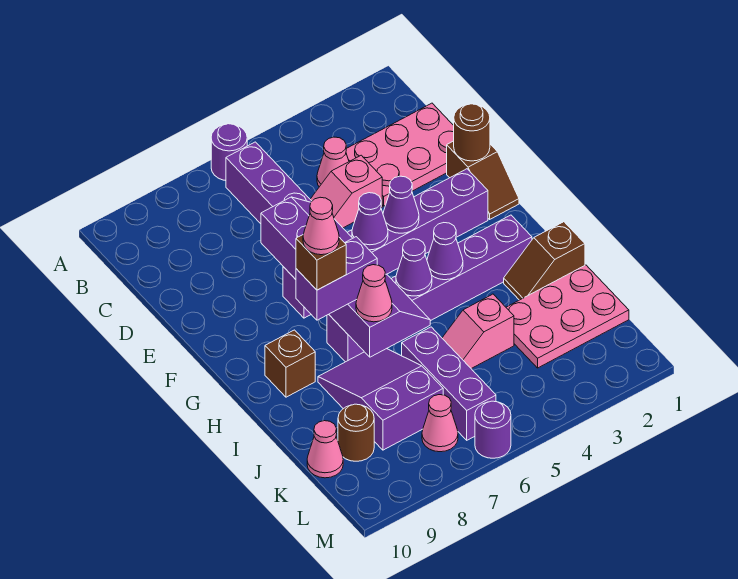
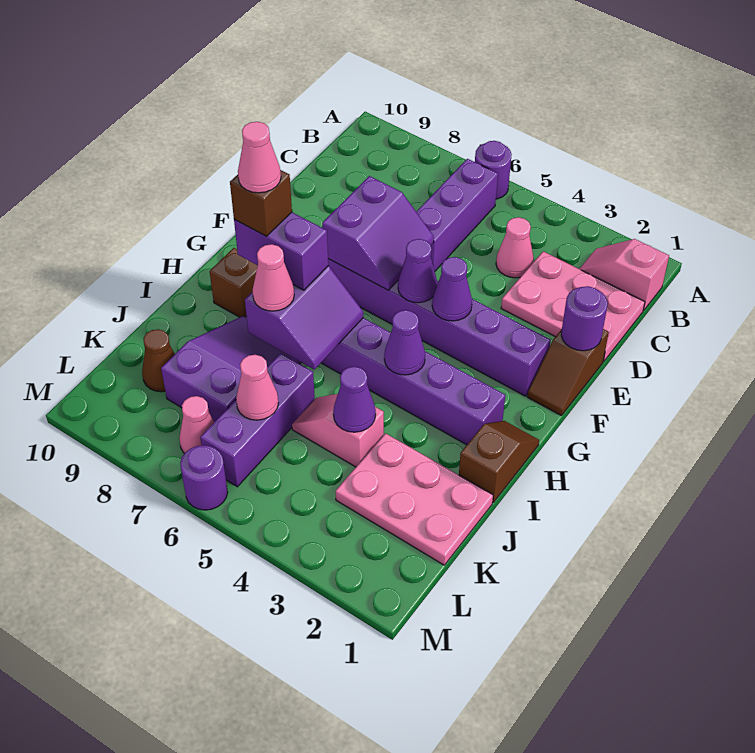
pink slope D4:D5 level 1 top 4 -> pink slope B1:B2 level 1 top 1
brown round brick E1 level 2 -> purple round brick E1 level 2
purple cone H5 level 2 -> purple cone J4 level 2
brown slope I1:I2 level 1 top 1 -> brown slope H1:I1 level 1 top I
brown round brick K9 level 1 -> brown cone K9 level 1
pink cone K10 level 1 -> pink cone K6 level 2

